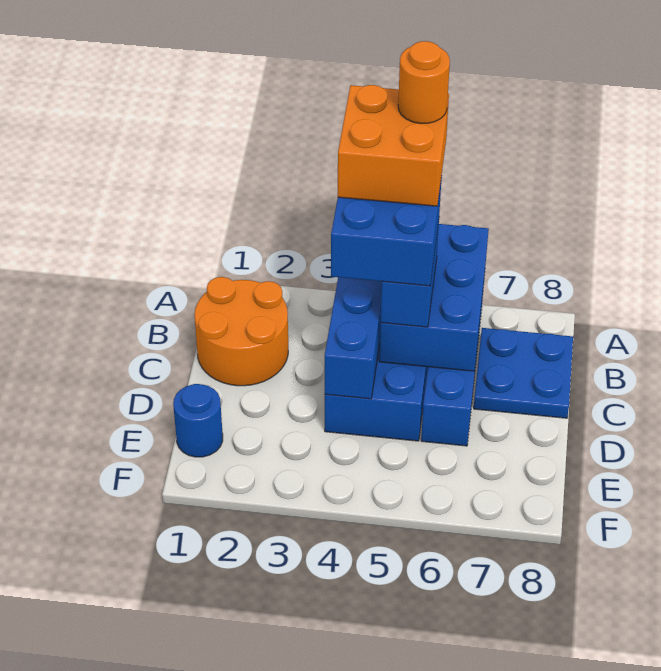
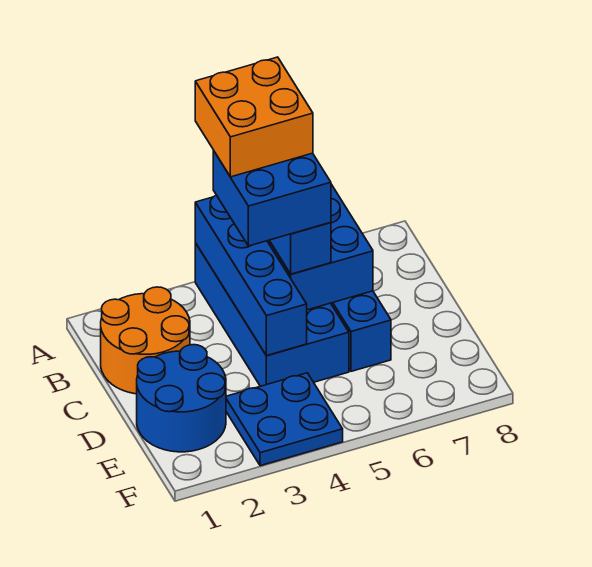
orange round brick A5 level 6 -> none
blue plate B7:C8 level 1 -> blue plate E3:F4 level 1
blue round brick E1 level 1 -> blue round brick D1:E2 level 1

